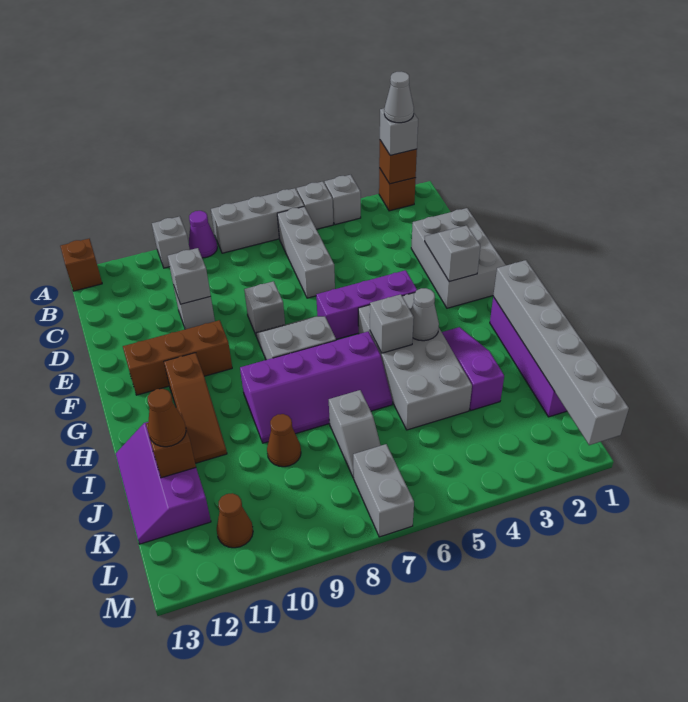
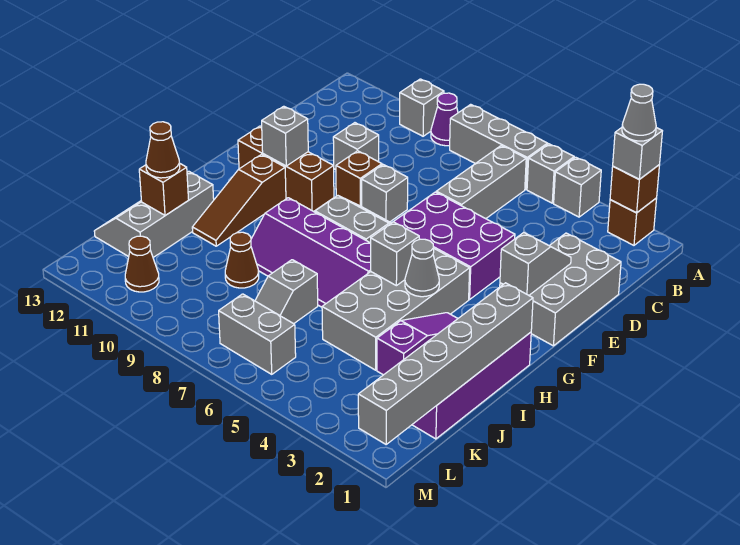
brown brick A13 level 1 -> brown brick E9 level 1
grey brick D10 level 2 -> grey brick F11 level 2
purple brick F4:F6 level 1 -> purple brick E4:F6 level 1
purple slope I12:K13 level 1 top 12 -> grey slope I12:K13 level 1 top 12
grey brick L7:M7 level 1 -> grey brick L6:L7 level 1

